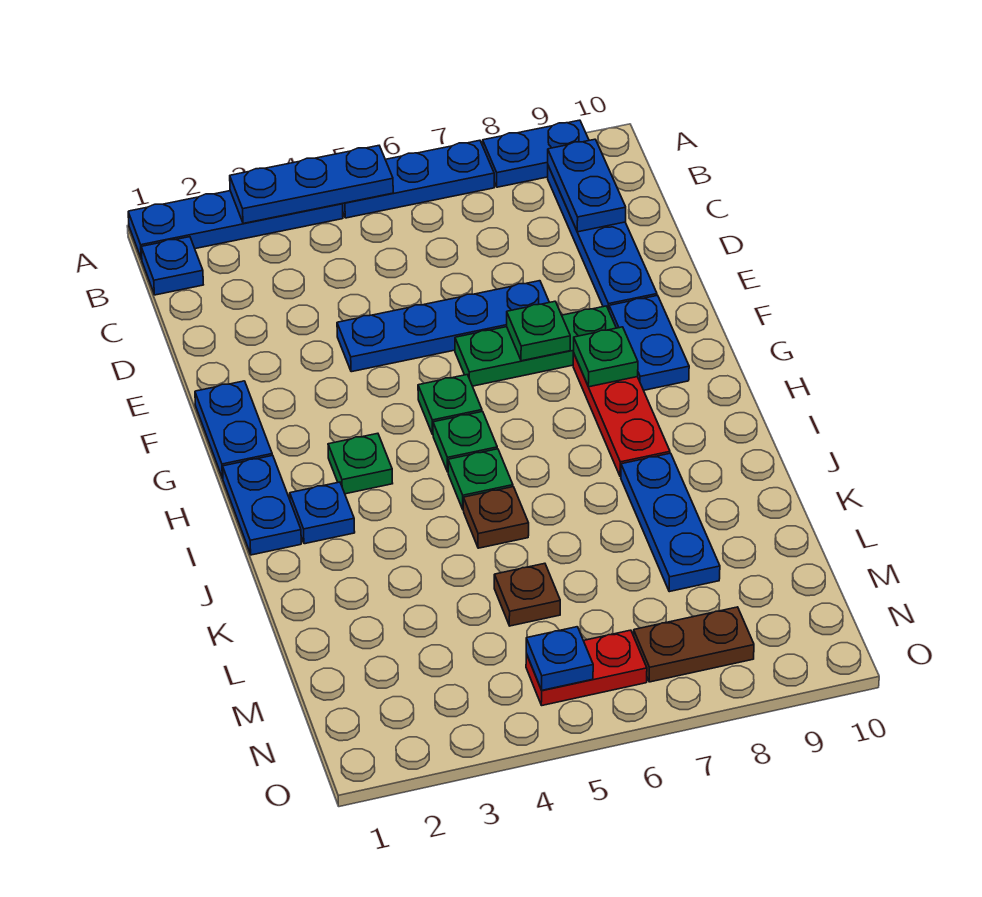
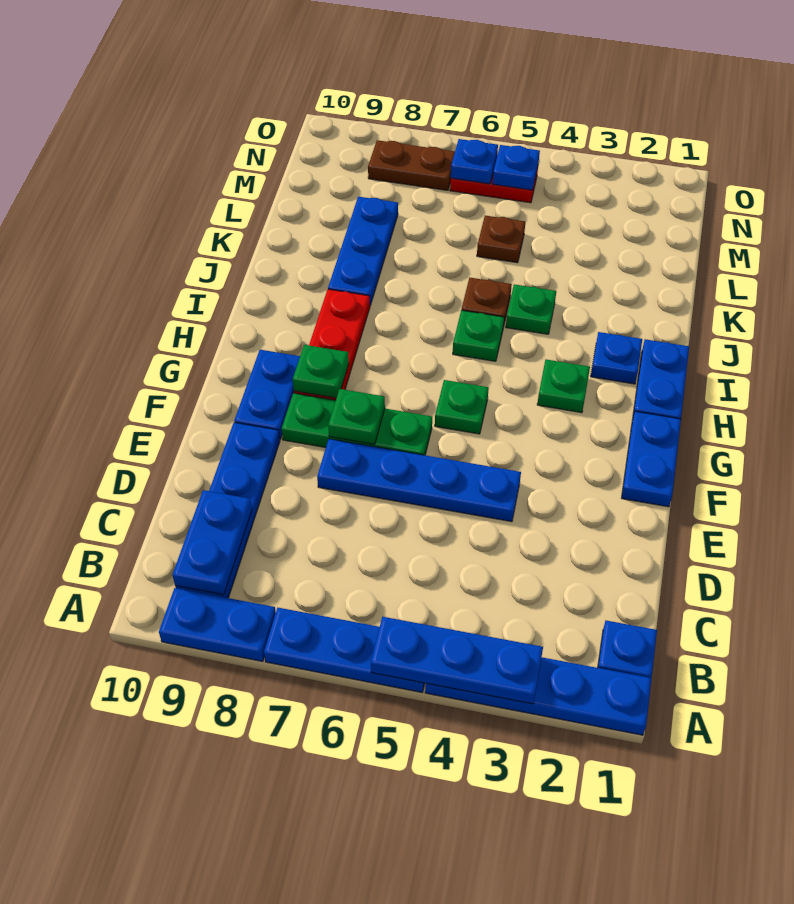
green plate H5 level 1 -> green plate J4 level 1
none -> blue plate N6 level 2

